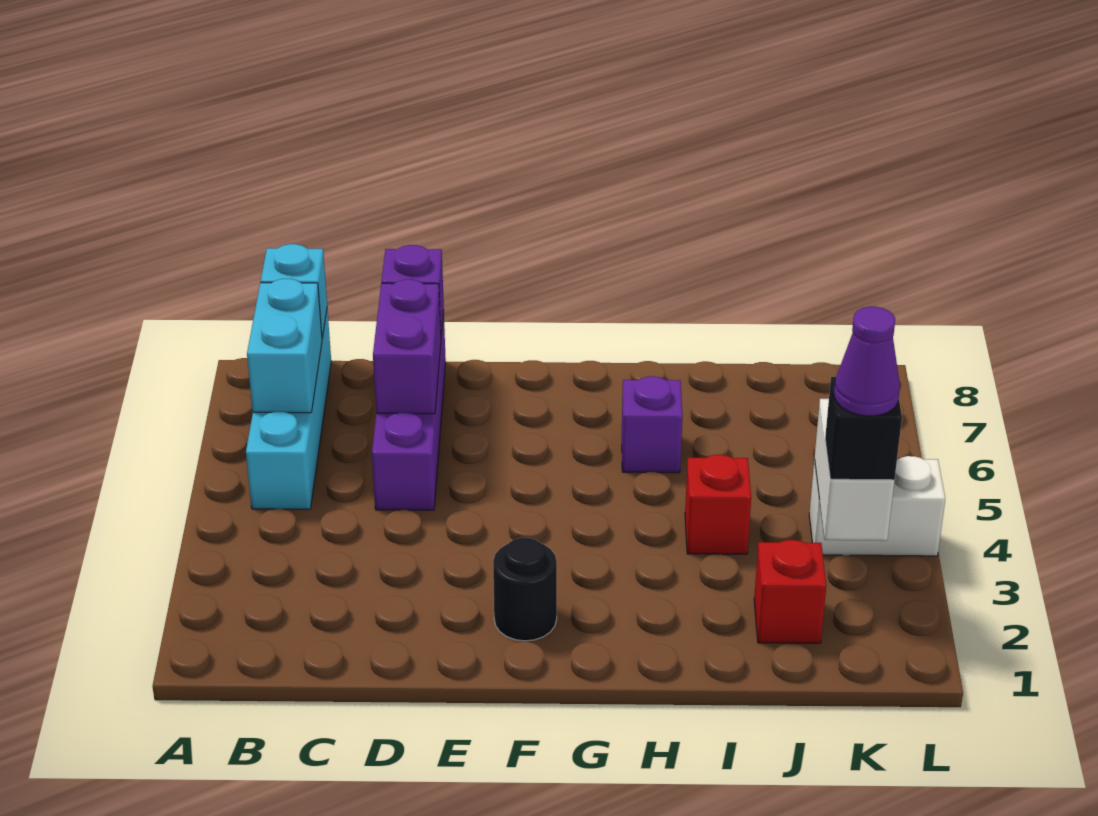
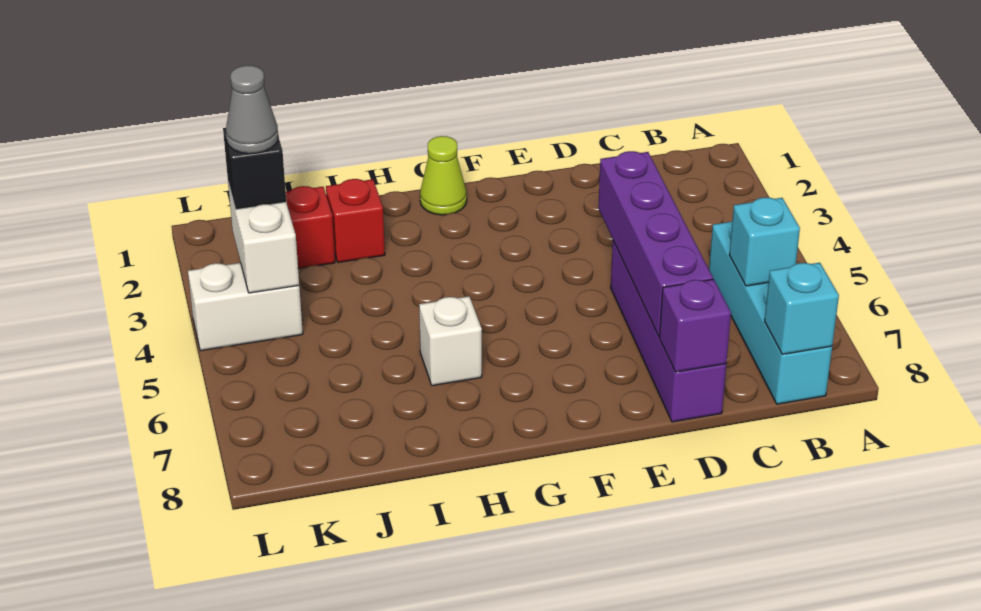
cyan brick B6:B7 level 2 -> cyan brick B6 level 2
purple brick D6:D7 level 2 -> purple brick D4:D7 level 2
black round brick F2 level 1 -> none
none -> lime cone G1 level 1
purple brick H6 level 1 -> white brick H6 level 1
red brick I4 level 1 -> red brick I2 level 1
purple cone K3 level 4 -> grey cone K3 level 4

